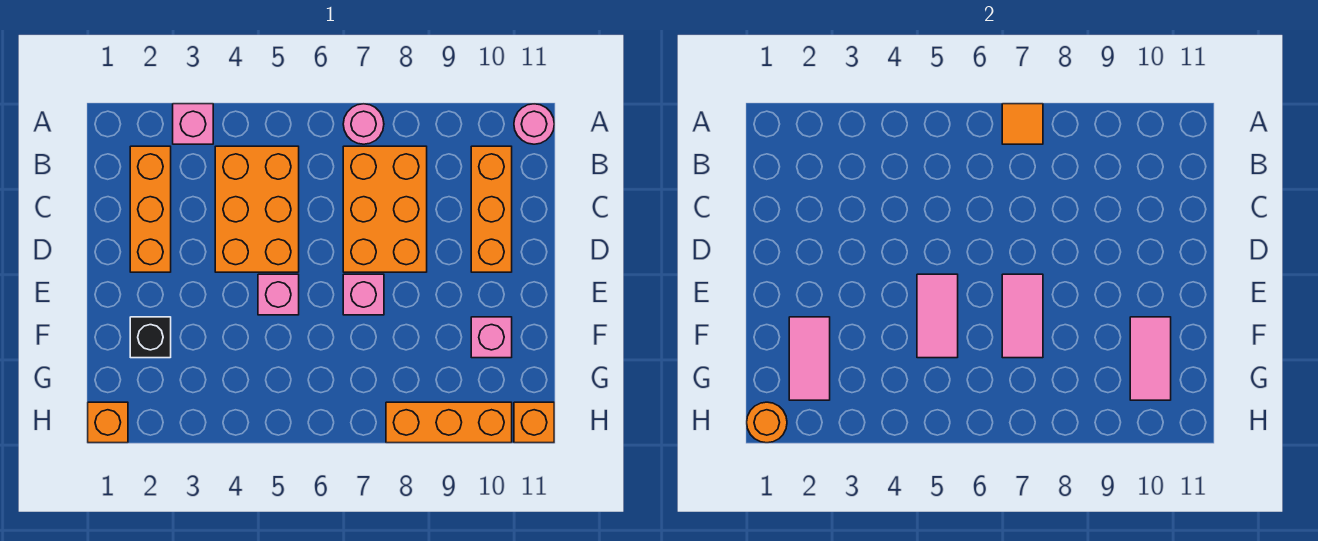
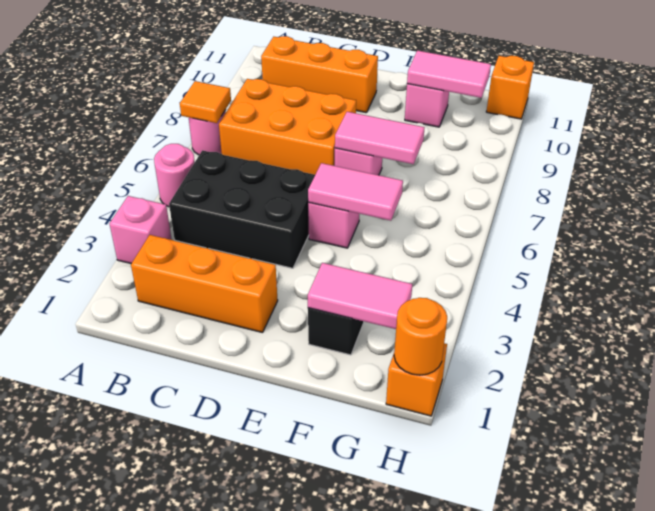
pink round brick A11 level 1 -> pink round brick A5 level 1
orange brick B4:D5 level 1 -> black brick B4:D5 level 1
orange brick H8:H10 level 1 -> none

